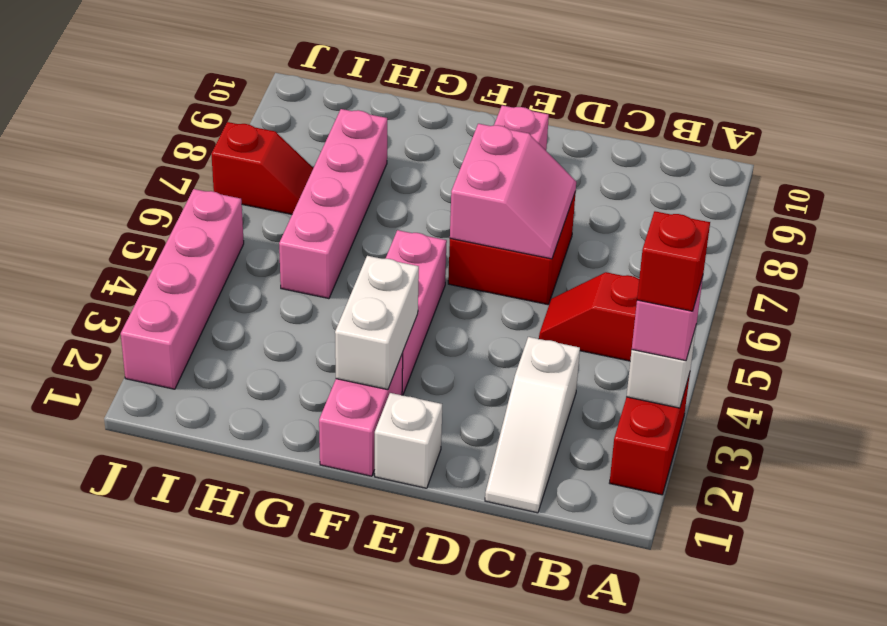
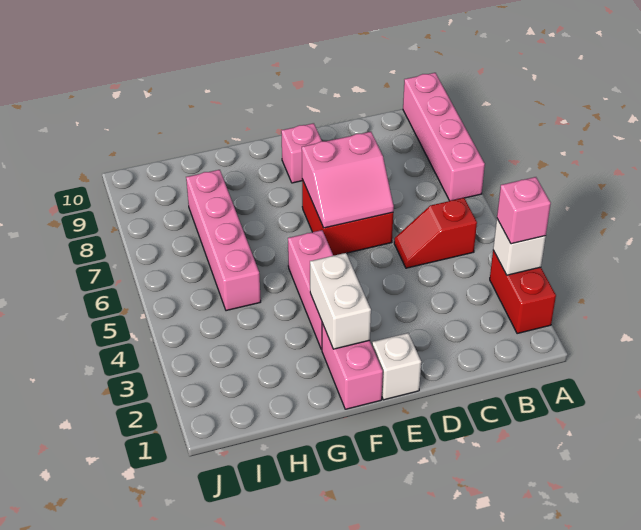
red brick A3 level 4 -> none
white slope C1:C3 level 1 top 3 -> none
pink slope D6:E7 level 2 top E -> pink slope D6:E7 level 2 top 7
red slope I7:J7 level 1 top J -> none
pink brick J2:J5 level 1 -> pink brick A7:A10 level 1

